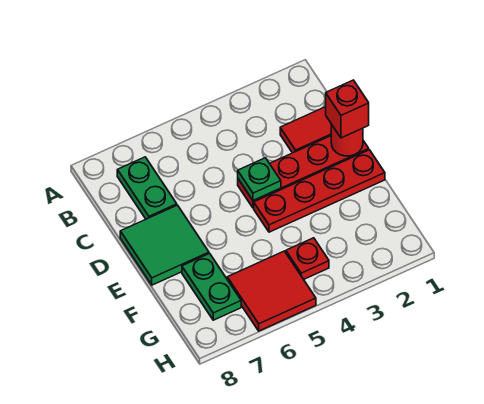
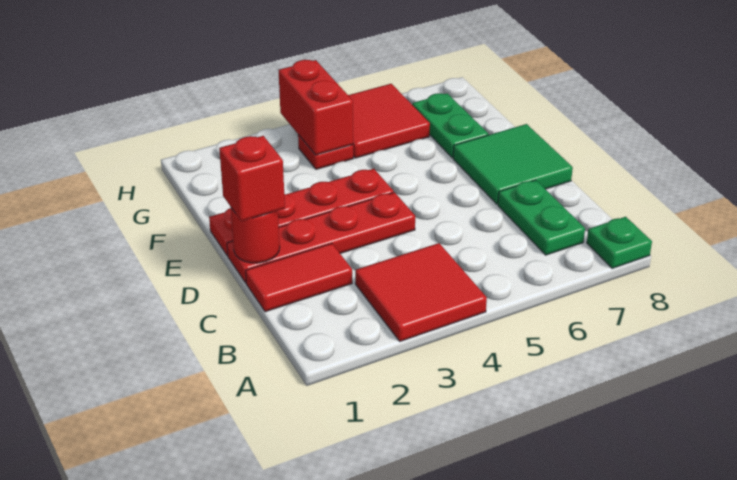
none -> red tile A3:B4 level 1
green plate D4 level 2 -> green plate A8 level 1
none -> red brick G4:H4 level 2

